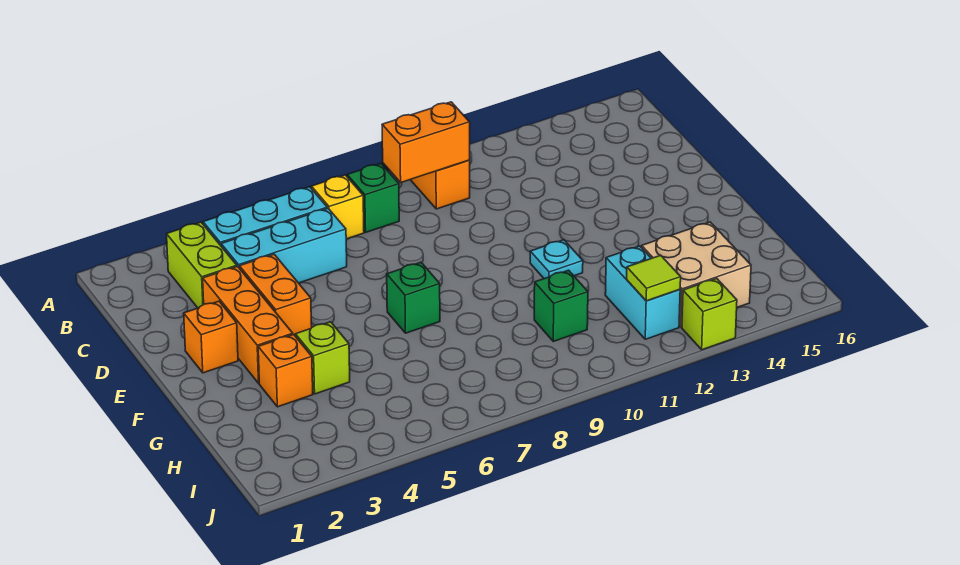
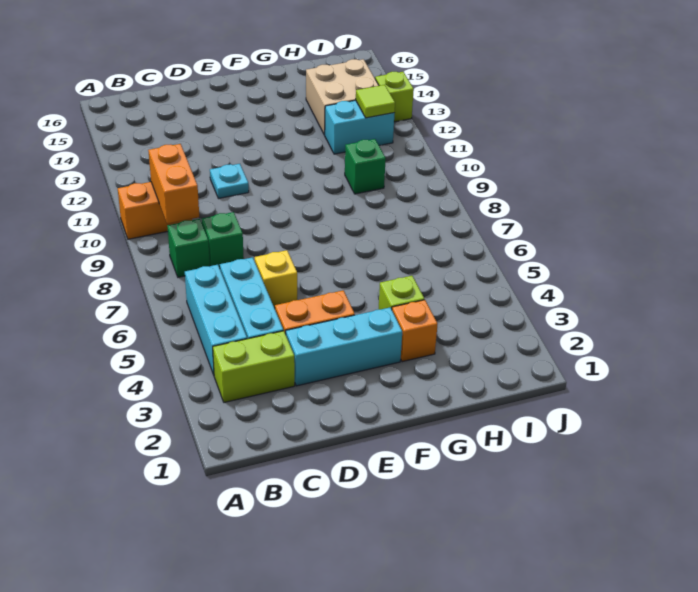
yellow brick B7 level 1 -> yellow brick D6 level 1
orange brick D3:F3 level 1 -> cyan brick D3:F3 level 1
orange brick E2 level 1 -> none
green brick F7 level 1 -> green brick C8 level 1
cyan plate F11 level 1 -> cyan plate D11 level 1

